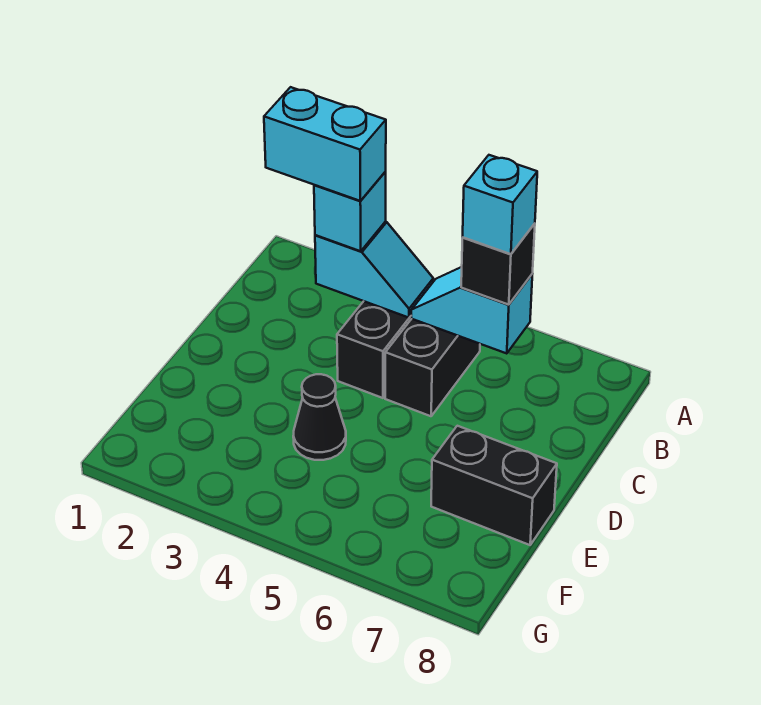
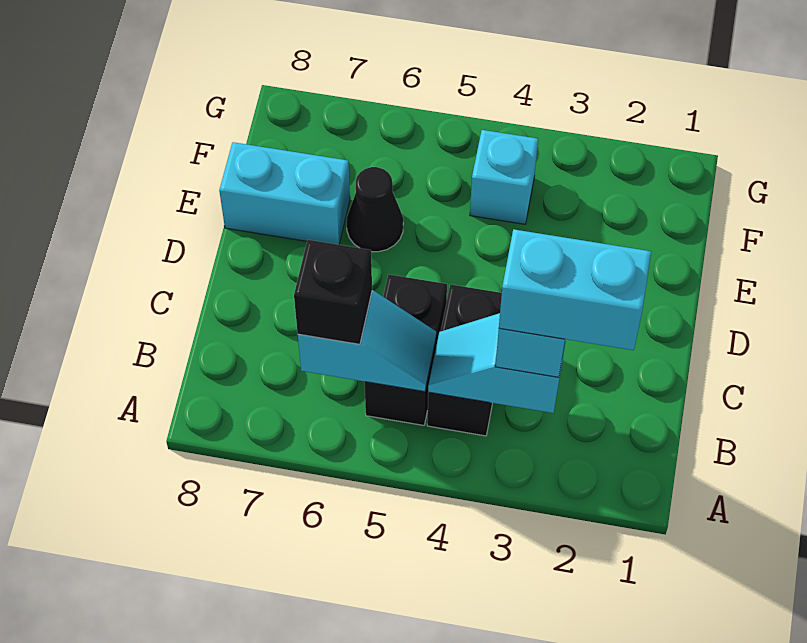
cyan brick B6 level 4 -> cyan brick F4 level 1
black cone E4 level 1 -> black cone E6 level 1
black brick E7:E8 level 1 -> cyan brick E7:E8 level 1

